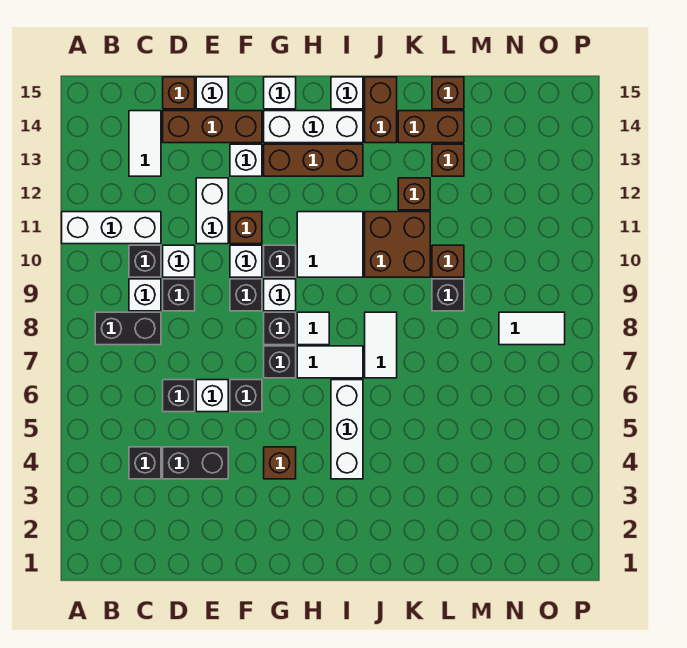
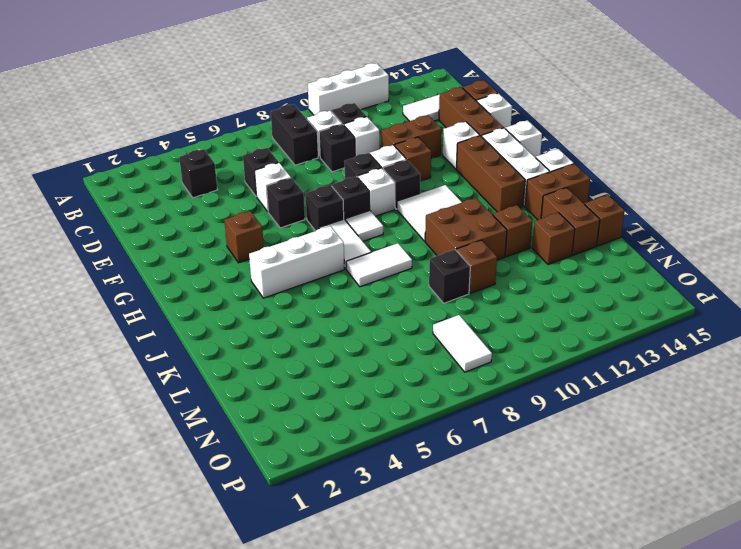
white brick A11:C11 level 1 -> white brick A10:A12 level 1
black brick D4:E4 level 1 -> none
white brick E11:E12 level 1 -> brown brick E11:E12 level 1

